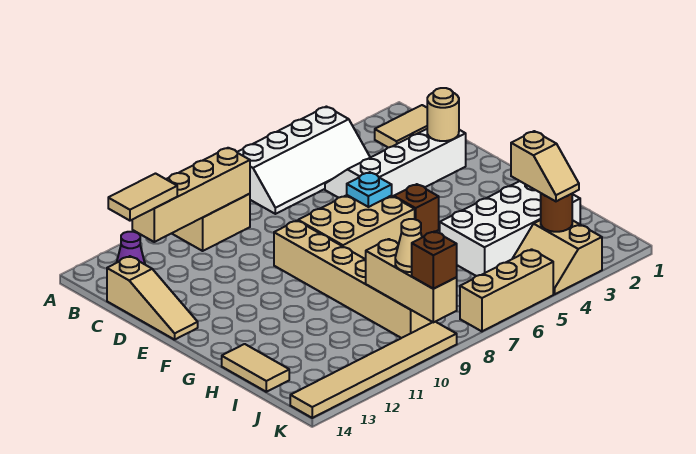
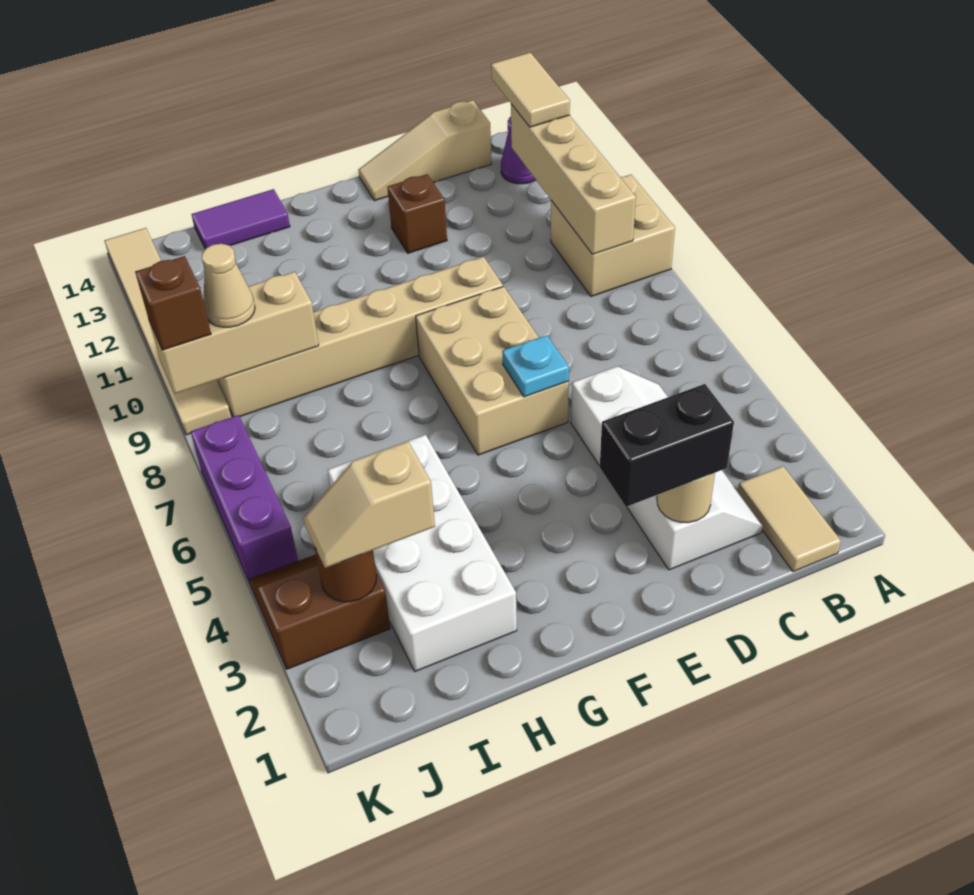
white slope A4:B7 level 1 top A -> none
none -> black brick D2:E2 level 3
brown brick F5 level 1 -> brown brick E12 level 1
tan tile H14:I14 level 1 -> purple tile H14:I14 level 1
tan slope J3:K4 level 1 top 3 -> brown slope J3:K4 level 1 top 3
tan brick K5:K7 level 1 -> purple brick K5:K7 level 1

